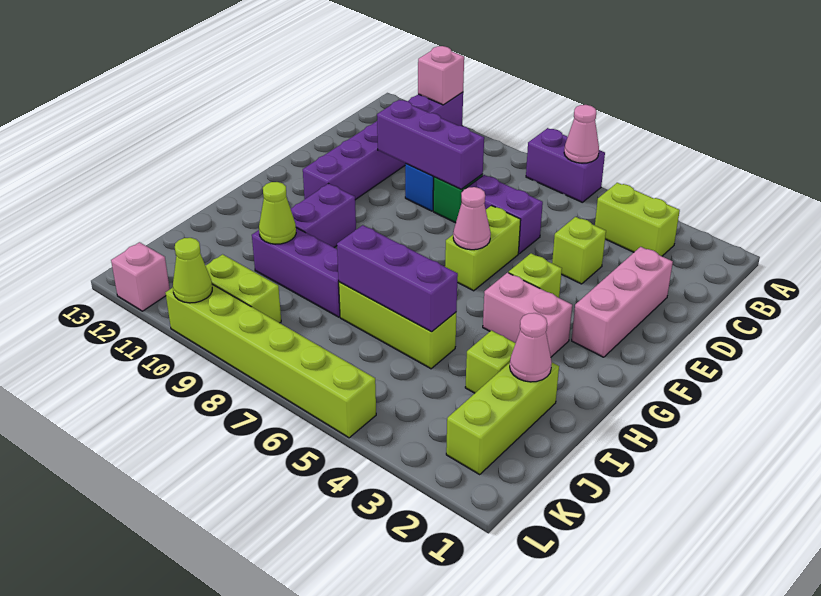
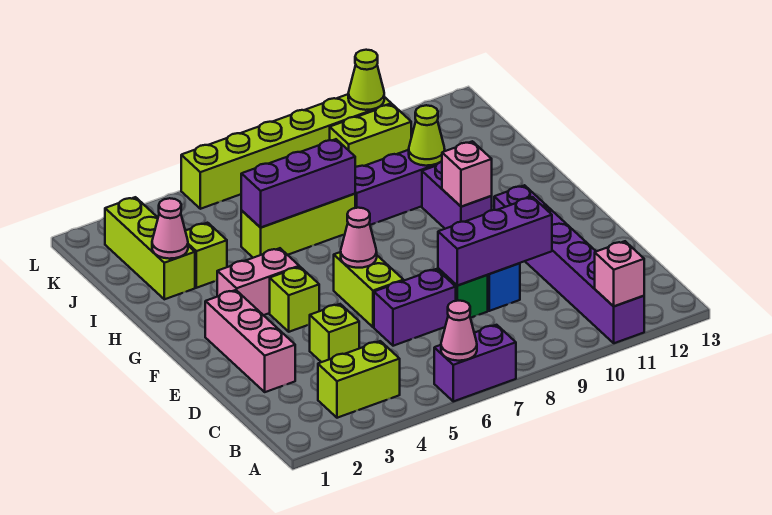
pink brick L12 level 1 -> pink brick G10 level 2

